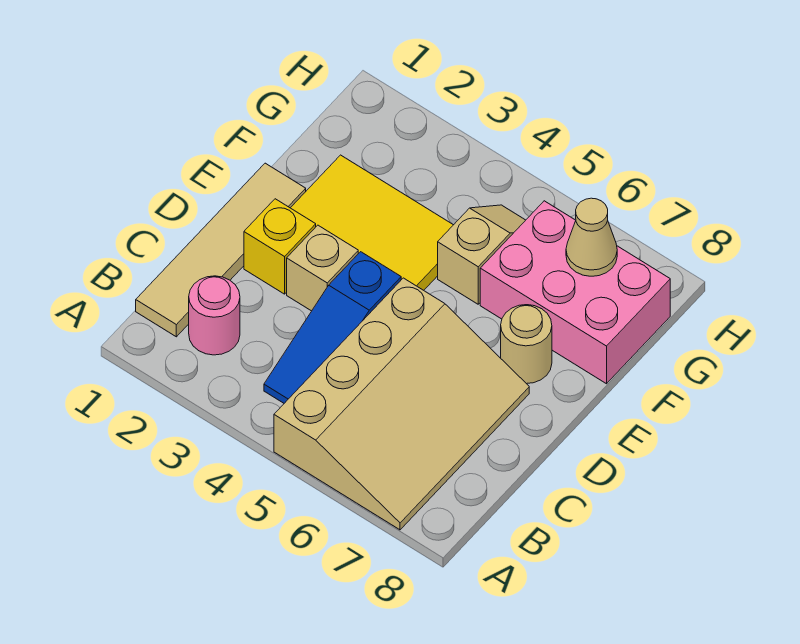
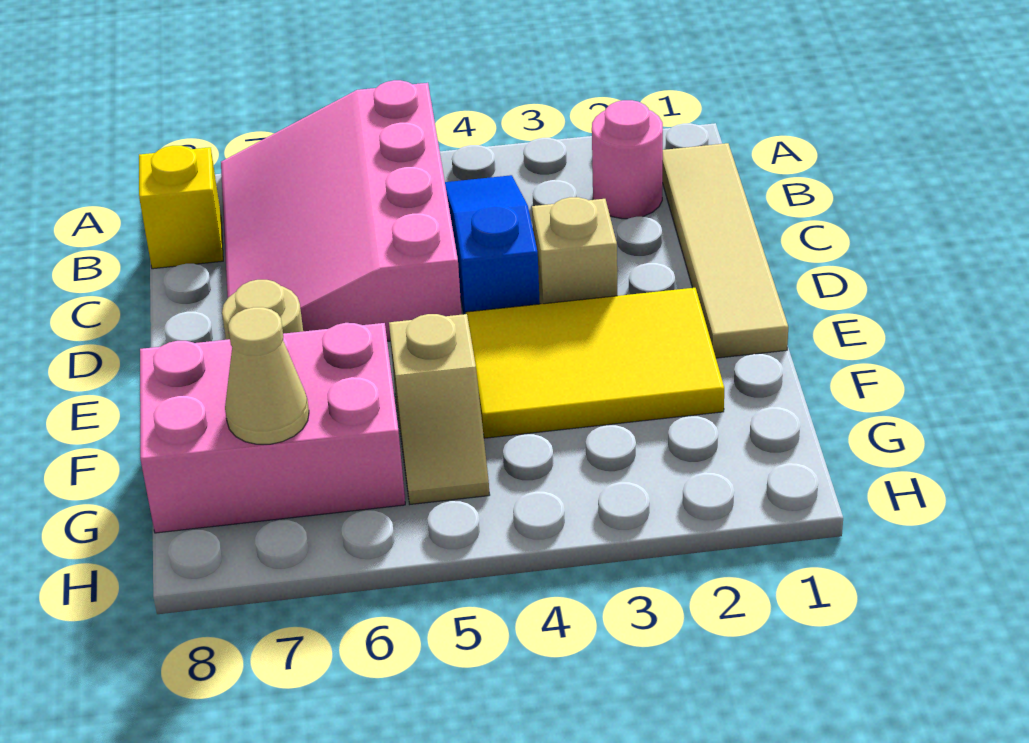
tan slope A5:D7 level 1 top 5 -> pink slope A5:D7 level 1 top 5
yellow brick D2 level 1 -> yellow brick B8 level 1

